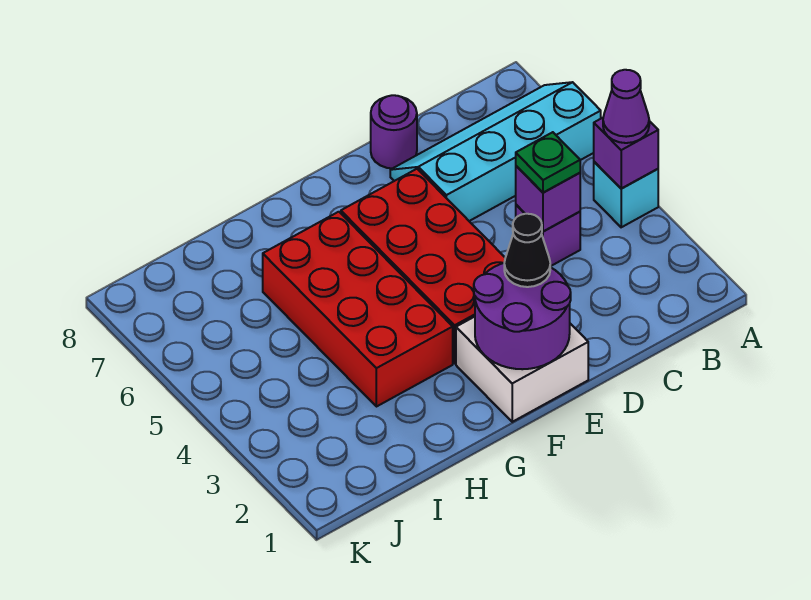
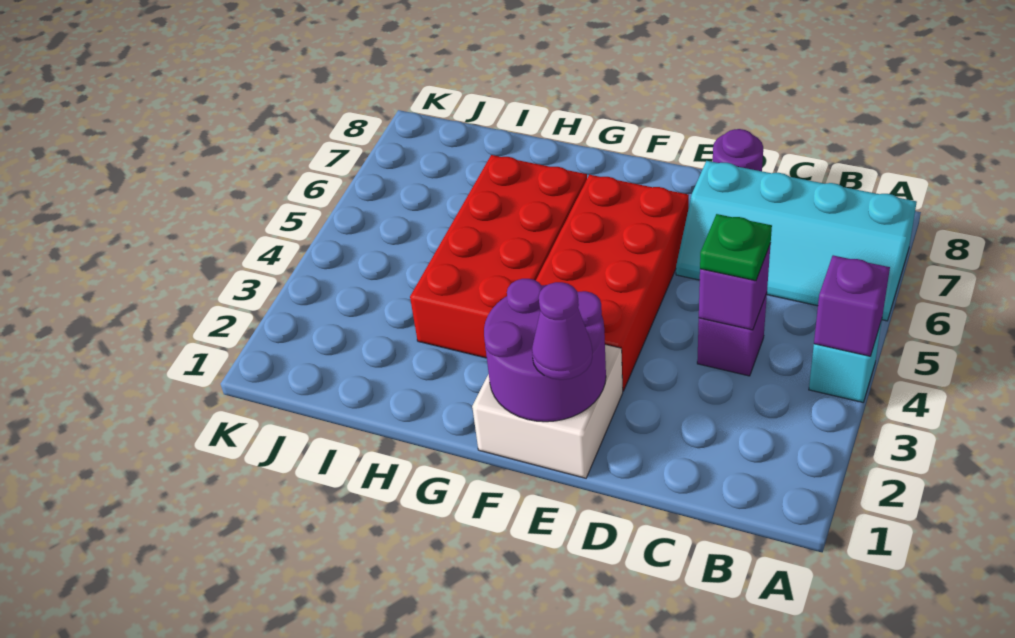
purple cone A4 level 3 -> purple cone E1 level 3
cyan slope A6:D7 level 1 top 6 -> cyan slope A6:D7 level 1 top 7
black cone E2 level 3 -> none

